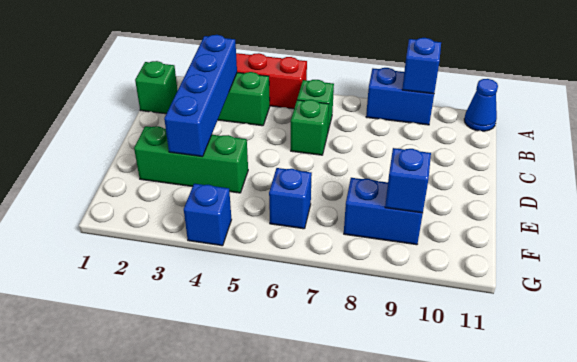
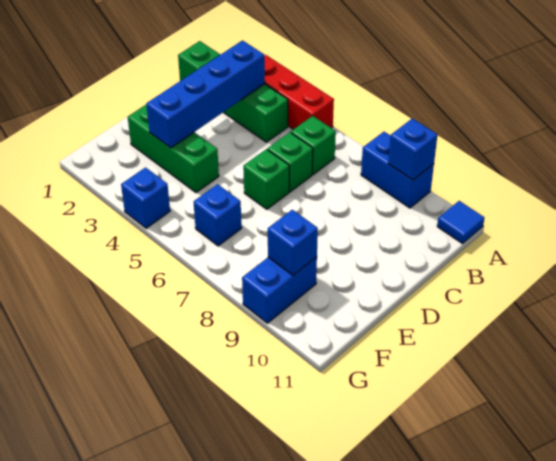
blue cone A11 level 1 -> blue tile A11 level 1
none -> green brick D6 level 1
blue brick F8:F9 level 1 -> blue brick F9:G9 level 1

